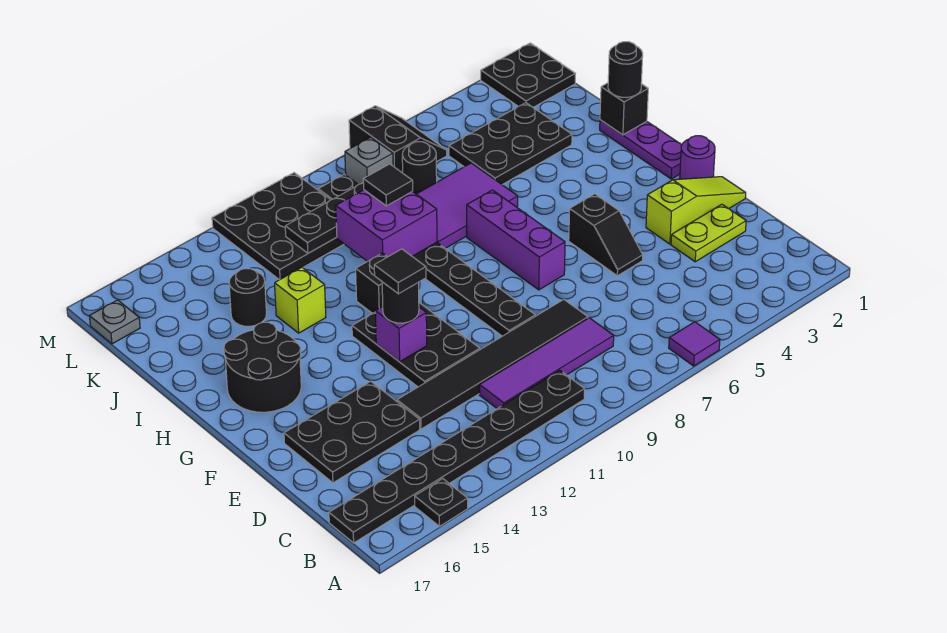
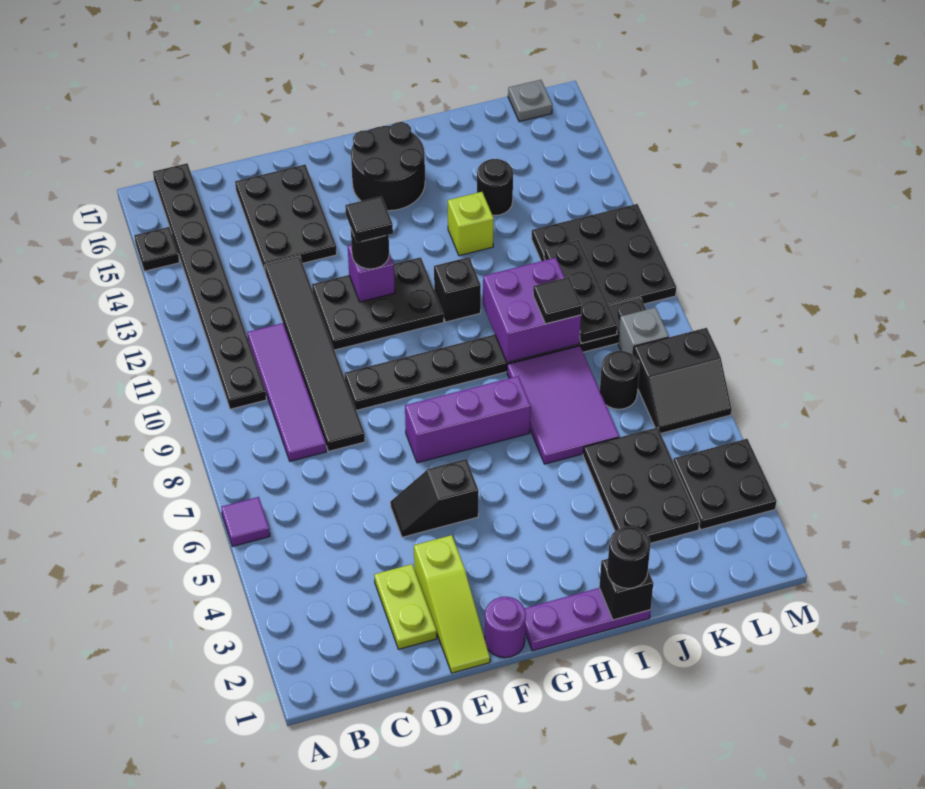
black plate L1:M2 level 1 -> black plate L3:M4 level 1

